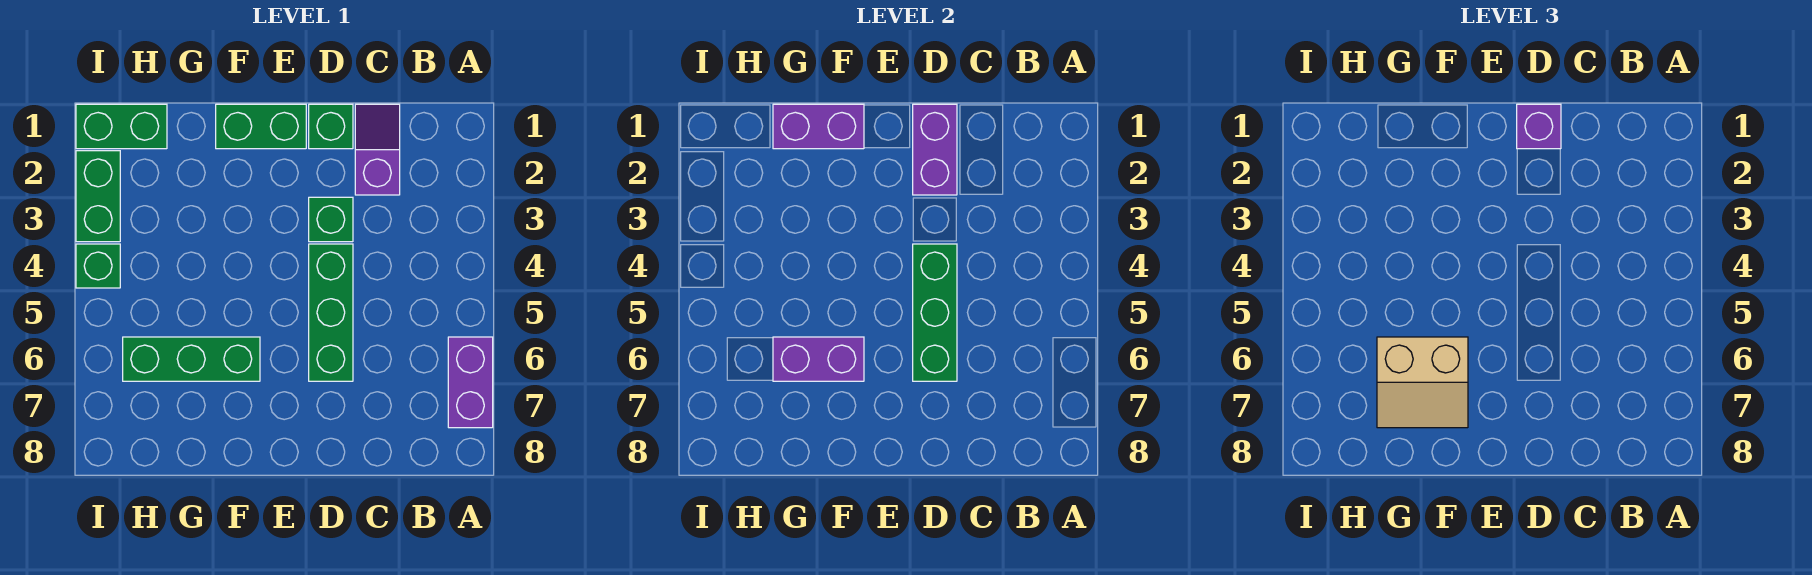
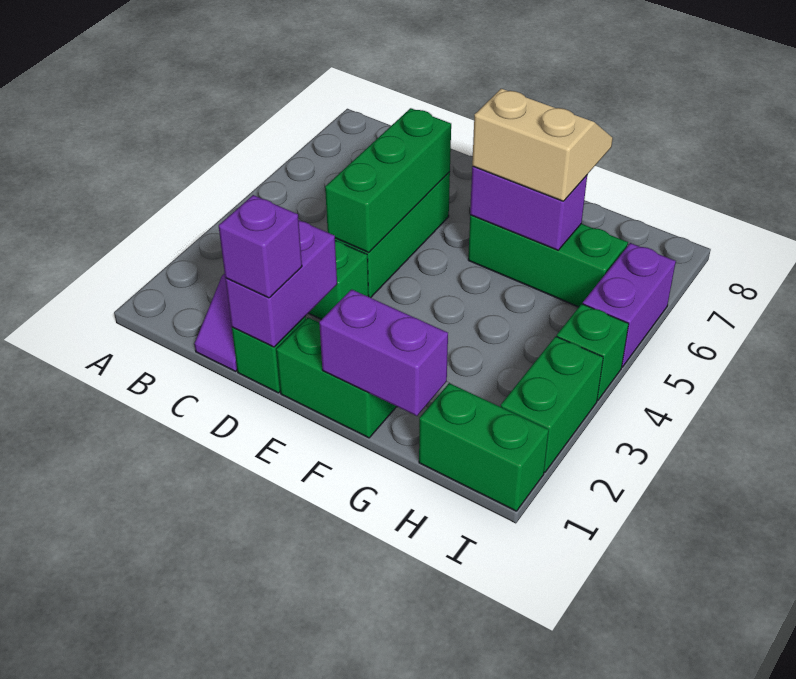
purple brick A6:A7 level 1 -> purple brick I5:I6 level 1

